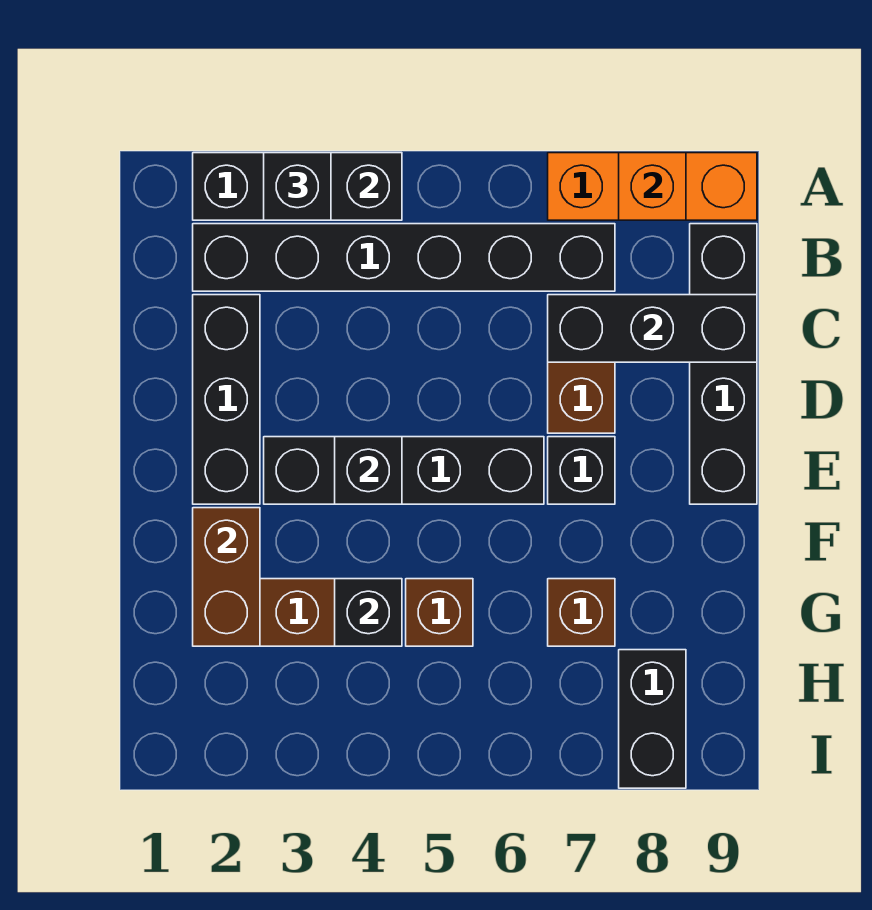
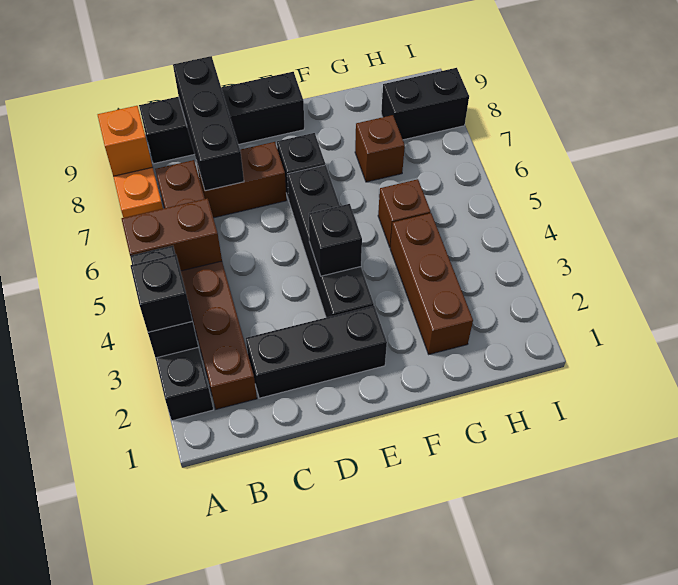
black brick B2:B7 level 1 -> brown brick B2:B7 level 1
brown brick F2:G2 level 2 -> brown brick A5:B5 level 2
black brick G4 level 2 -> none

